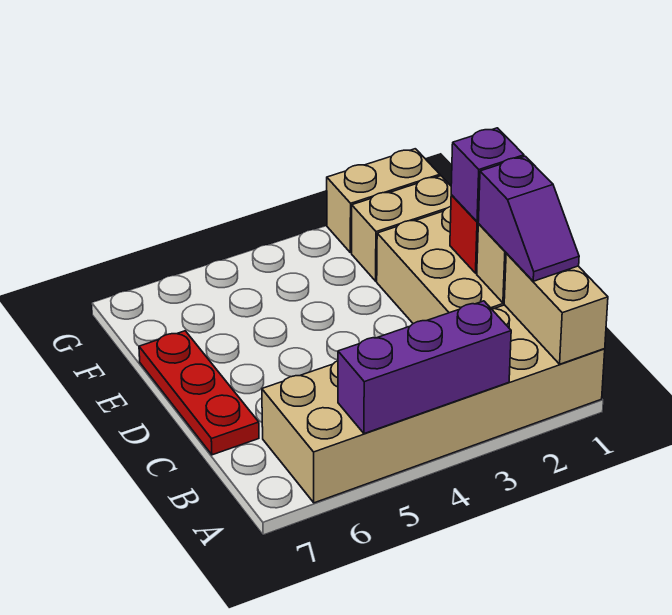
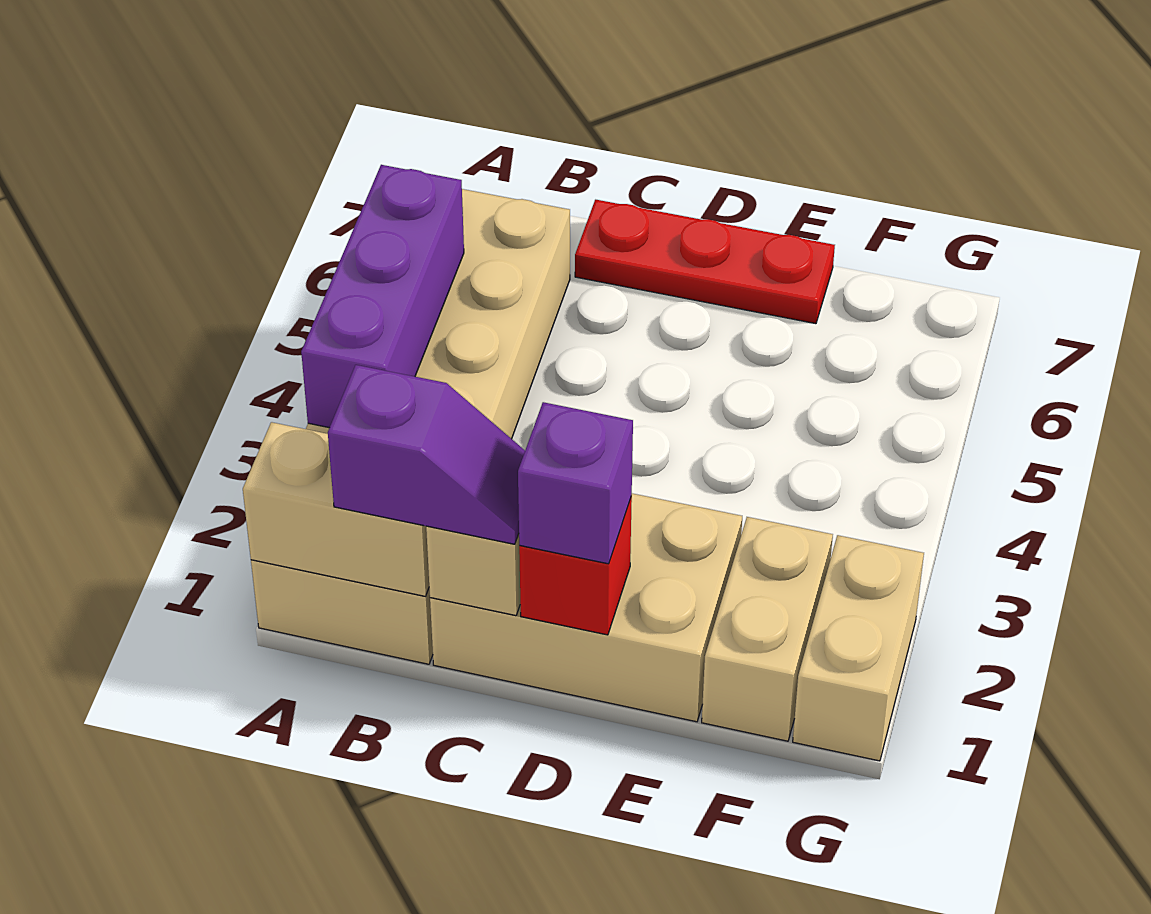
purple slope B1:C1 level 3 top C -> purple slope B1:C1 level 3 top B

